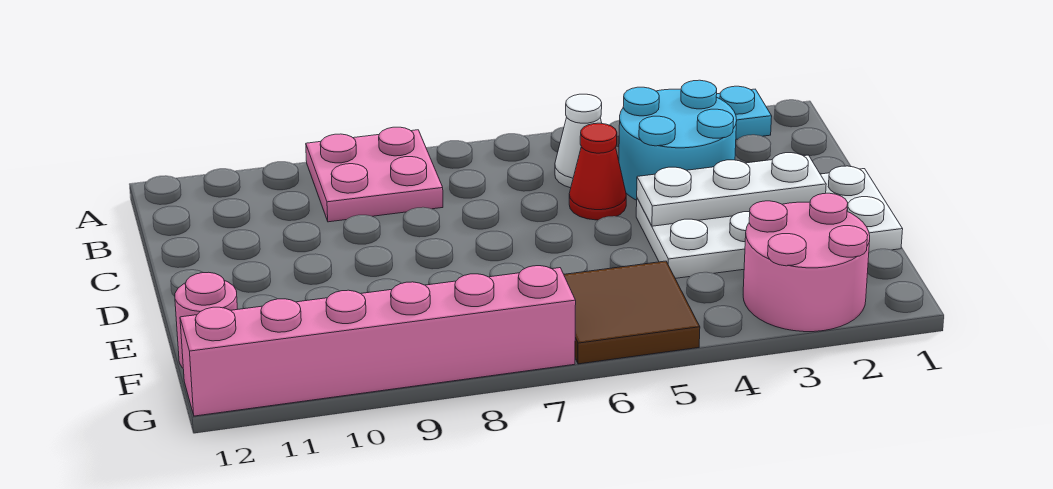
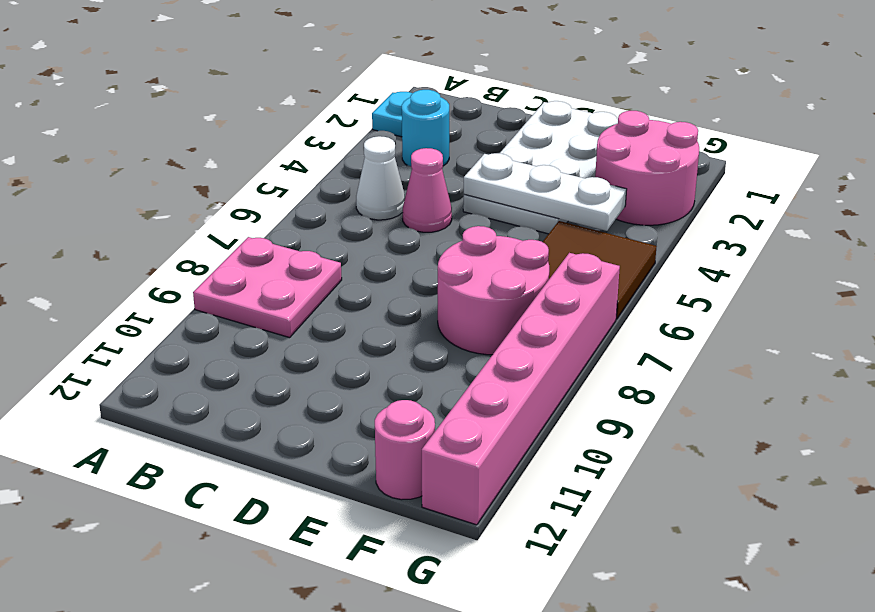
cyan round brick B3:C4 level 1 -> cyan round brick B3 level 1
red cone C5 level 1 -> pink cone C5 level 1
white plate D2:D4 level 2 -> white plate D4:F4 level 2
none -> pink round brick E7:F8 level 1

